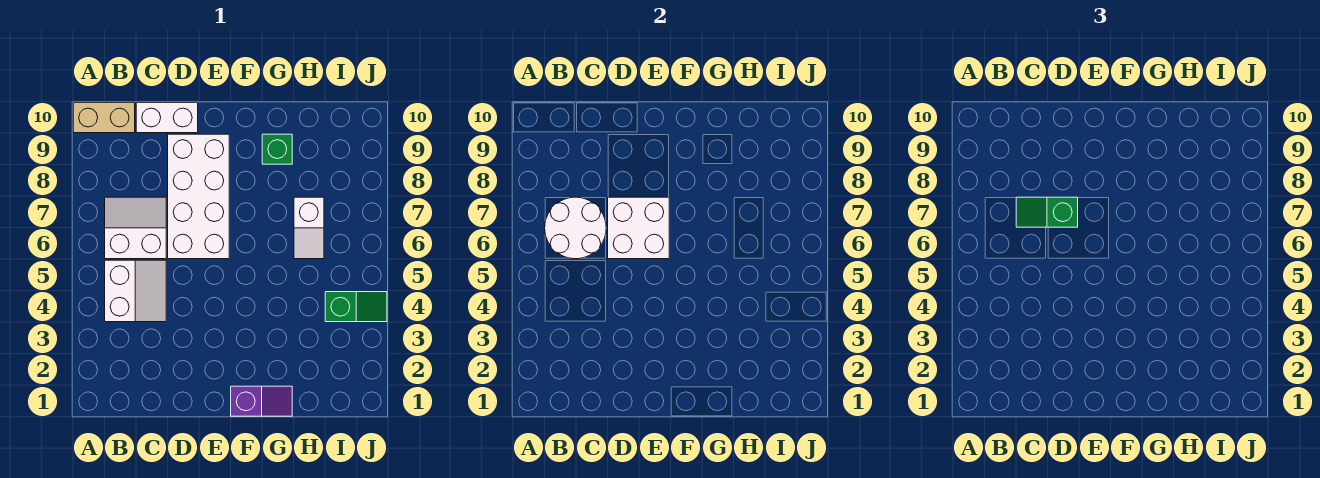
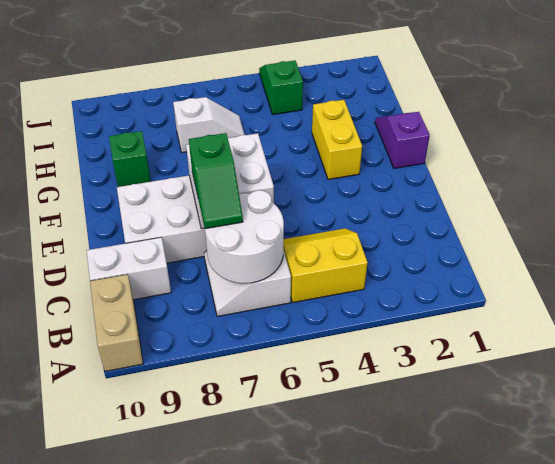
white slope B4:C5 level 1 top B -> yellow slope B4:C5 level 1 top B
white brick C10:D10 level 1 -> white brick C9:C10 level 1
none -> yellow brick F3:G3 level 1

